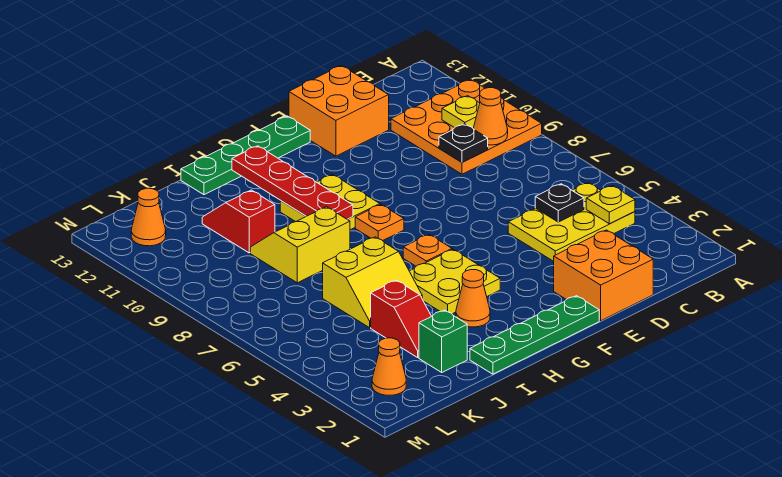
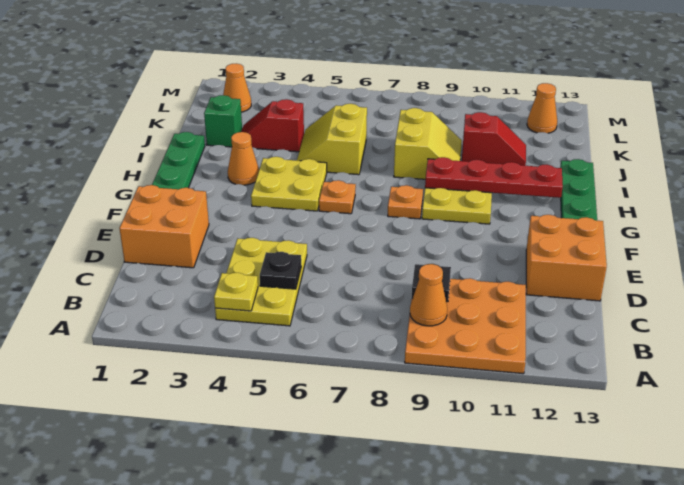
yellow plate B10 level 2 -> none

